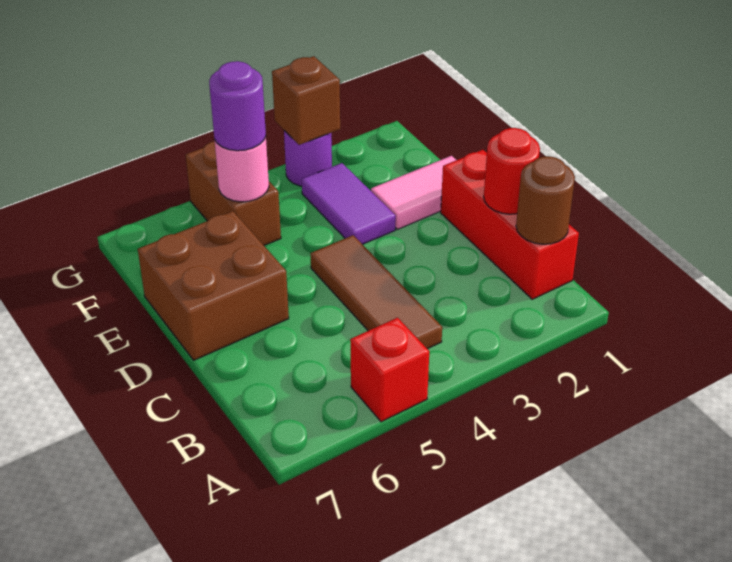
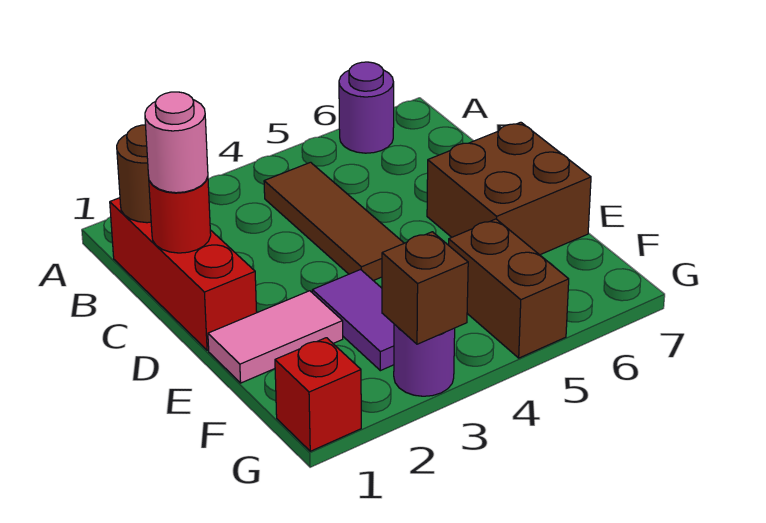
red brick A5 level 1 -> red brick G1 level 1
pink round brick F5 level 2 -> pink round brick C1 level 3
purple round brick F5 level 3 -> purple round brick A6 level 1

